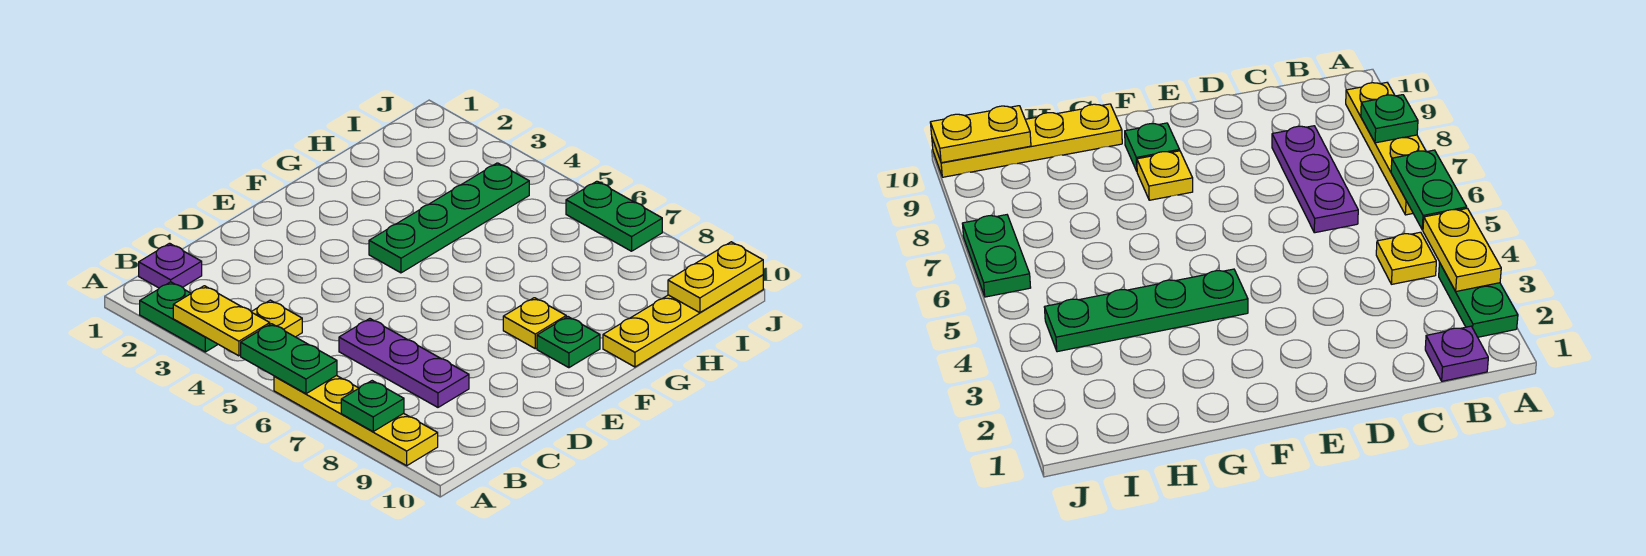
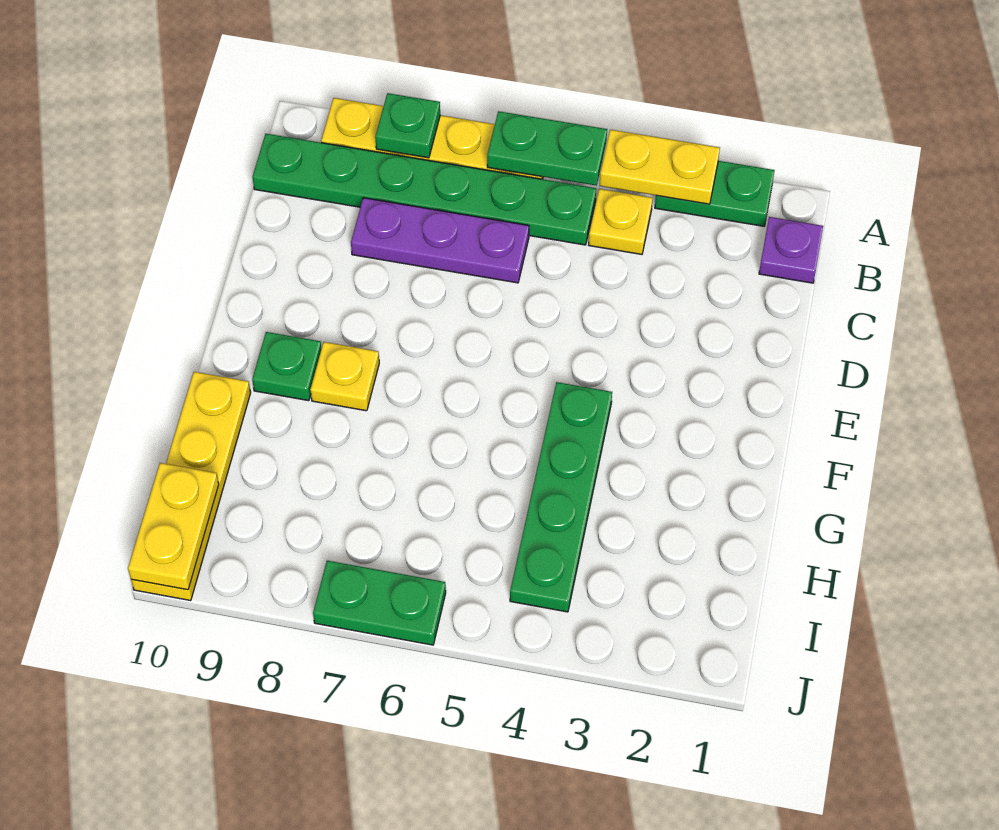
none -> green plate B5:B10 level 1

